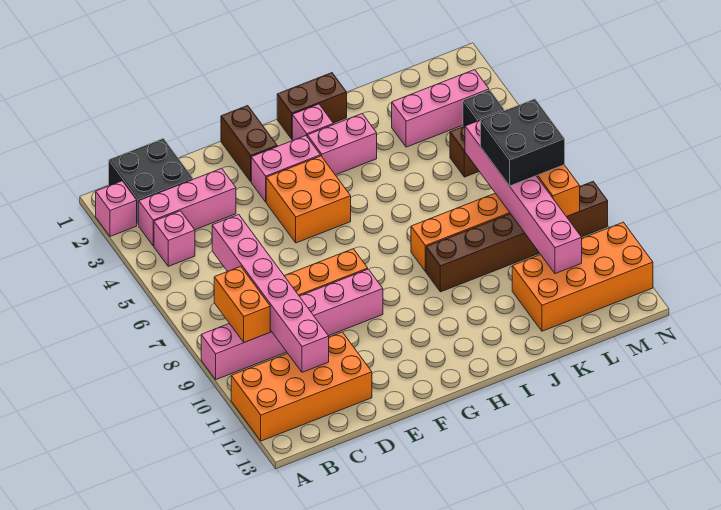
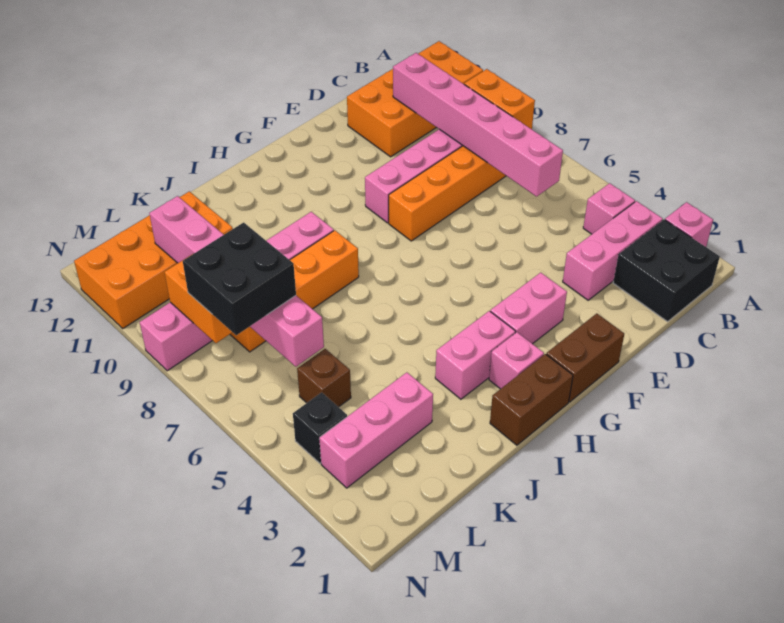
brown brick F1:F2 level 1 -> brown brick F1:G1 level 1
orange brick F4:G5 level 1 -> none
brown brick I9:N9 level 1 -> pink brick I9:N9 level 1

